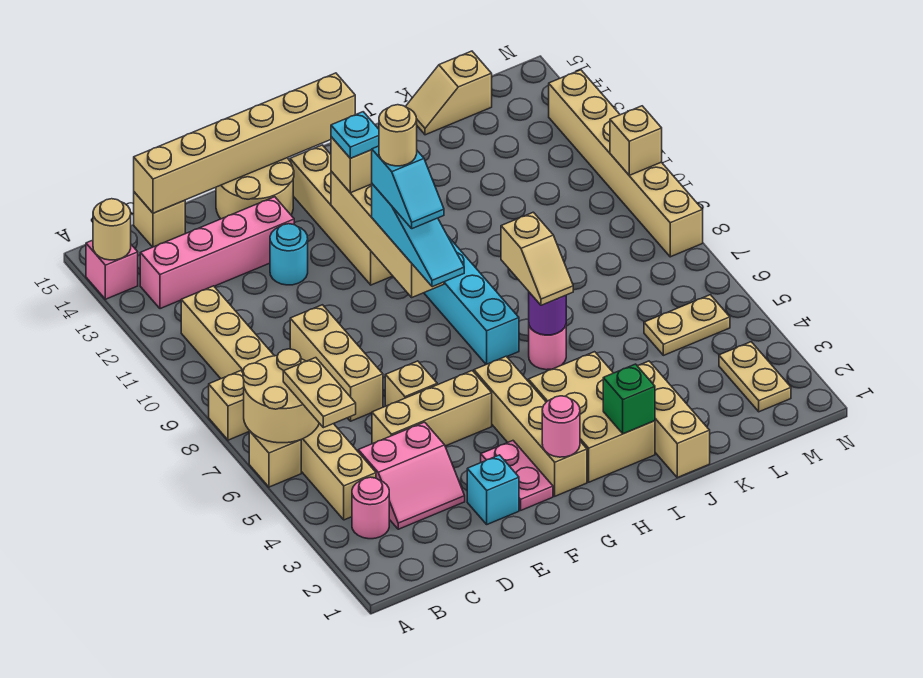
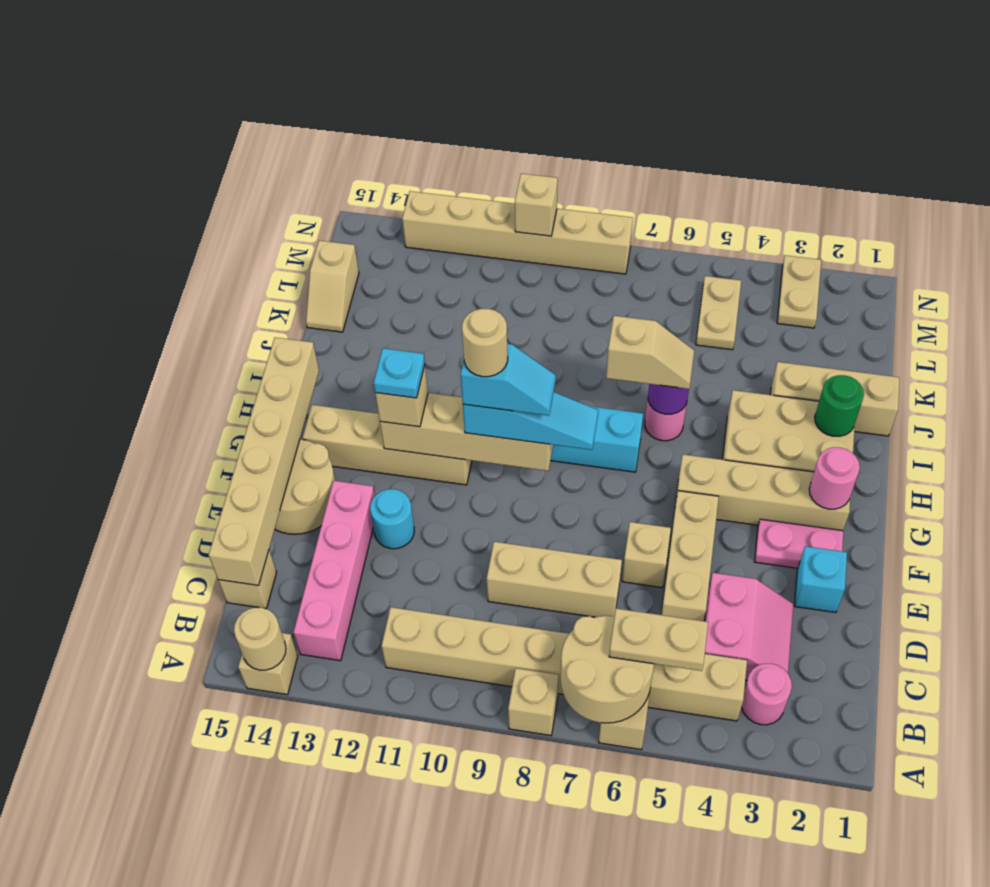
pink brick A14 level 1 -> tan brick A14 level 1
green brick I2 level 2 -> green round brick I2 level 2
tan plate M2:M3 level 1 -> tan plate M3:N3 level 1

